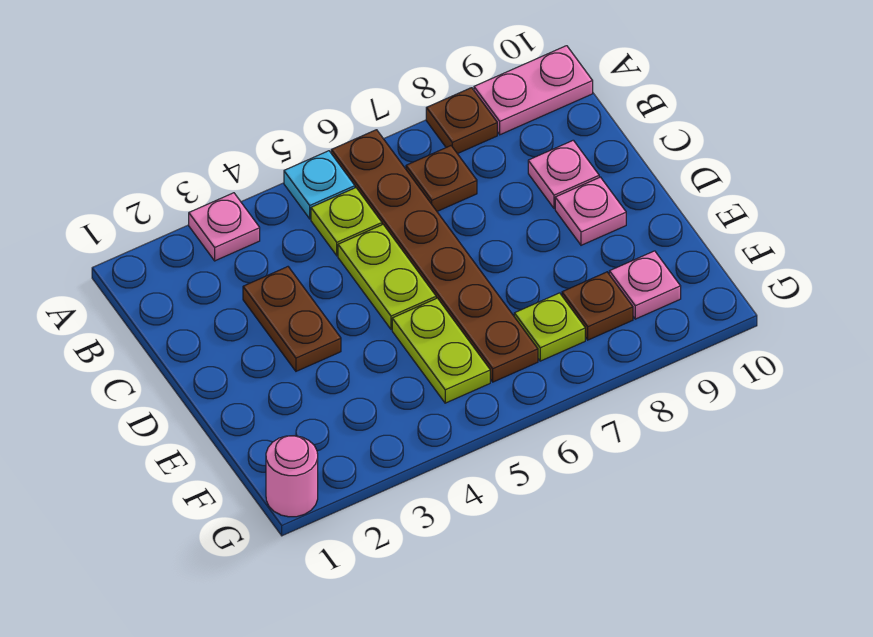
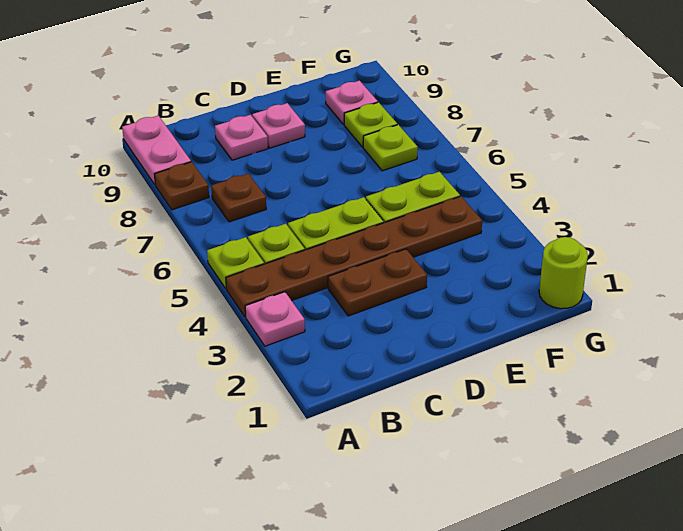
cyan plate A5 level 1 -> lime plate A5 level 1
brown plate A6:F6 level 1 -> brown plate A4:F4 level 1
brown plate F8 level 1 -> lime plate F8 level 1
pink round brick G1 level 1 -> lime round brick G1 level 1

